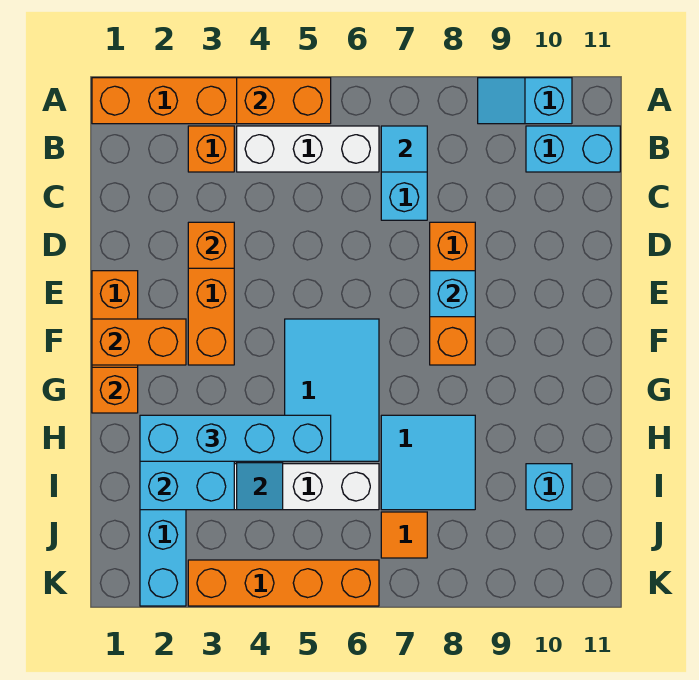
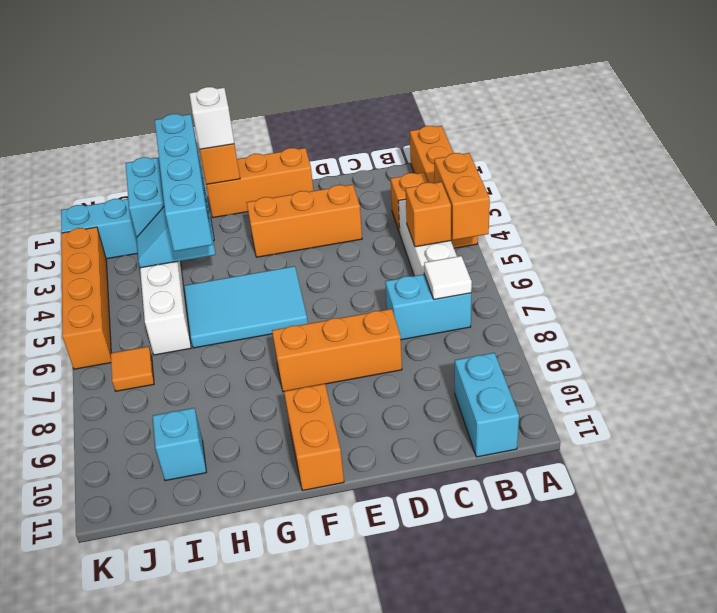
cyan slope A9:A10 level 1 top 10 -> none
cyan tile B7 level 2 -> white tile B7 level 2
orange brick D3 level 2 -> orange brick B5 level 2
cyan brick E8 level 2 -> none
orange brick F1:F2 level 2 -> orange brick F10:F11 level 1
none -> white brick G1 level 3
cyan tile H7:I8 level 1 -> none

